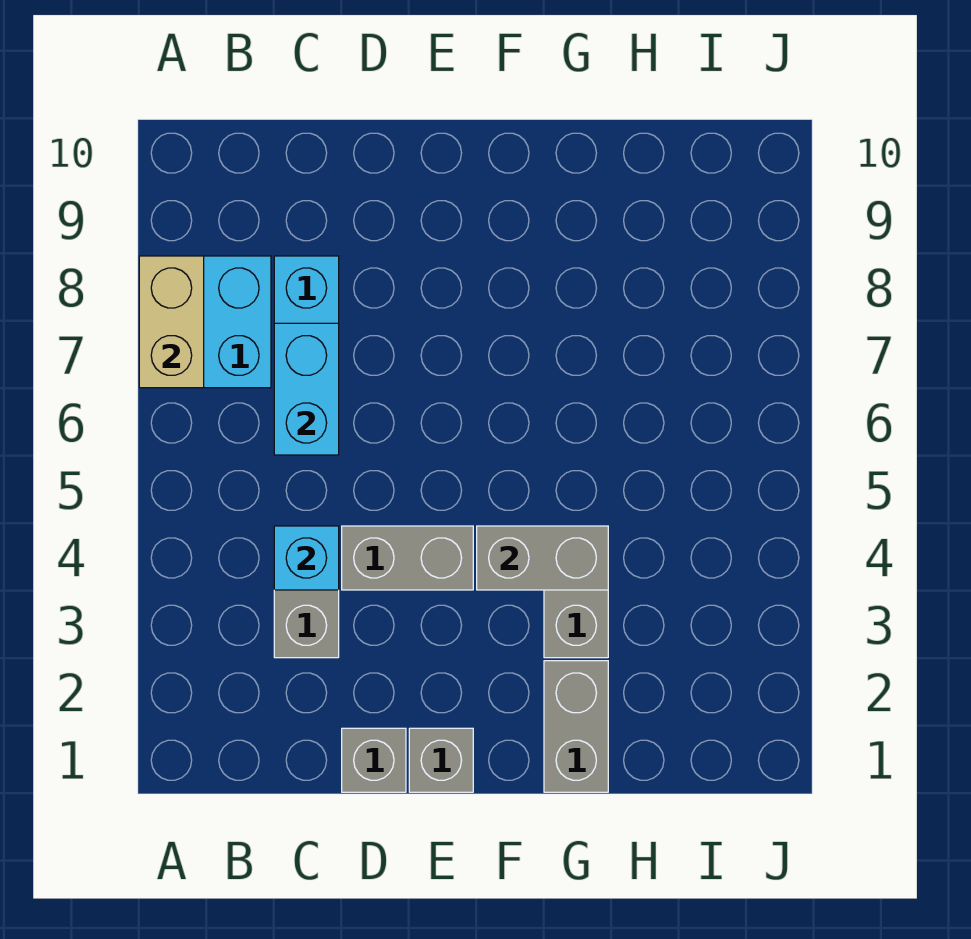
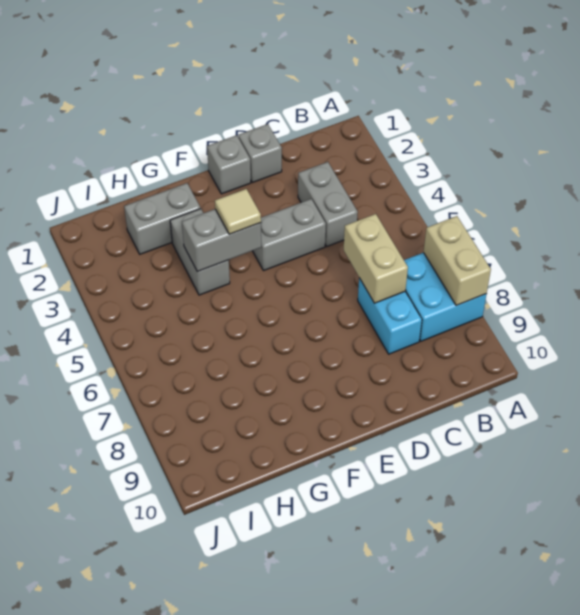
cyan brick C4 level 2 -> none
cyan brick C6:C7 level 2 -> tan brick C6:C7 level 2
none -> tan tile F4 level 3
grey brick G1:G2 level 1 -> grey brick G2:H2 level 1

